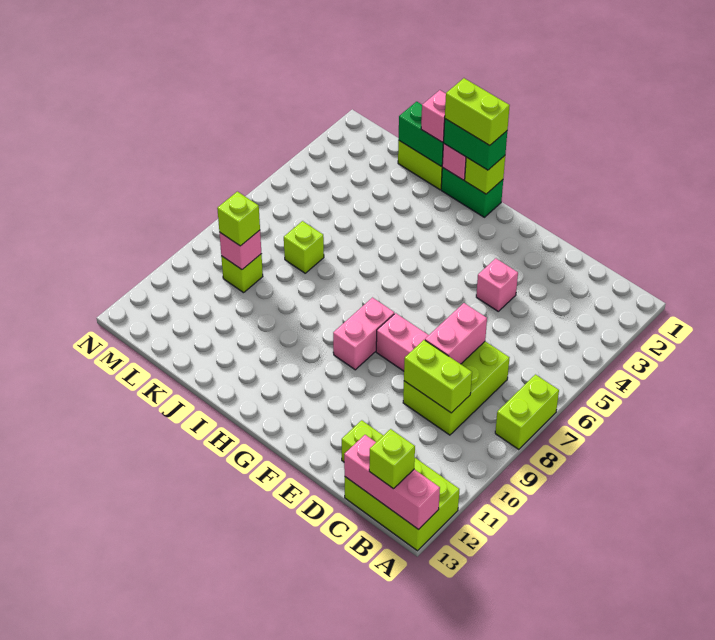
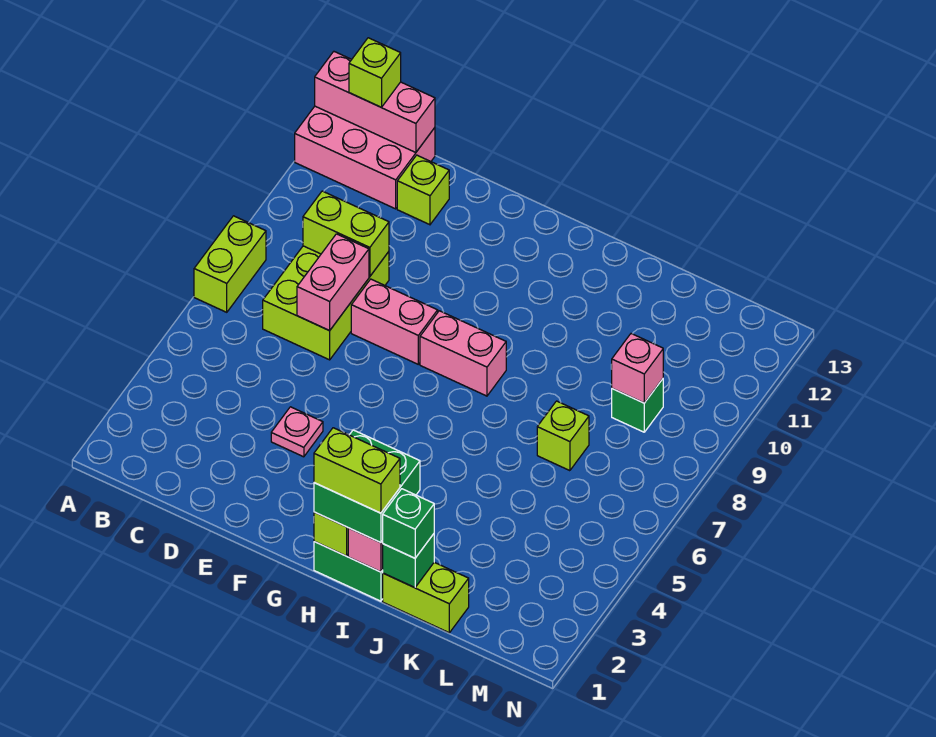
lime brick A12:C13 level 1 -> pink brick A12:C13 level 1
pink brick E4 level 1 -> pink plate E4 level 1
pink brick G8:G9 level 1 -> pink brick G8:H8 level 1
green brick H1:I1 level 3 -> green brick H1:I2 level 3
green brick J1:K1 level 2 -> green brick J1 level 2
pink brick J1 level 3 -> green brick J1 level 3
lime brick L9 level 1 -> green brick L9 level 1
lime brick L9 level 3 -> none

